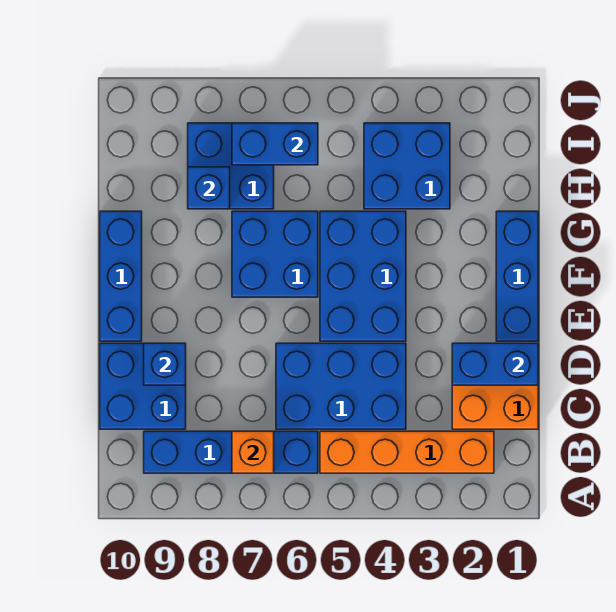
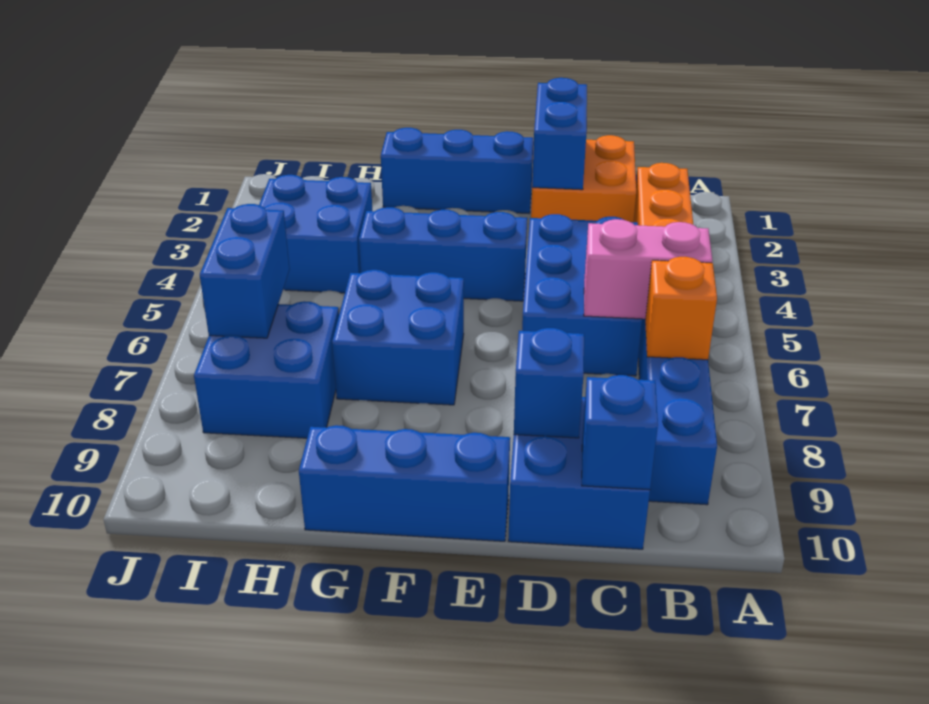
none -> pink brick B6:C6 level 2
blue brick E4:G5 level 1 -> blue brick E4:G4 level 1
blue brick H8 level 2 -> blue brick C10 level 2

